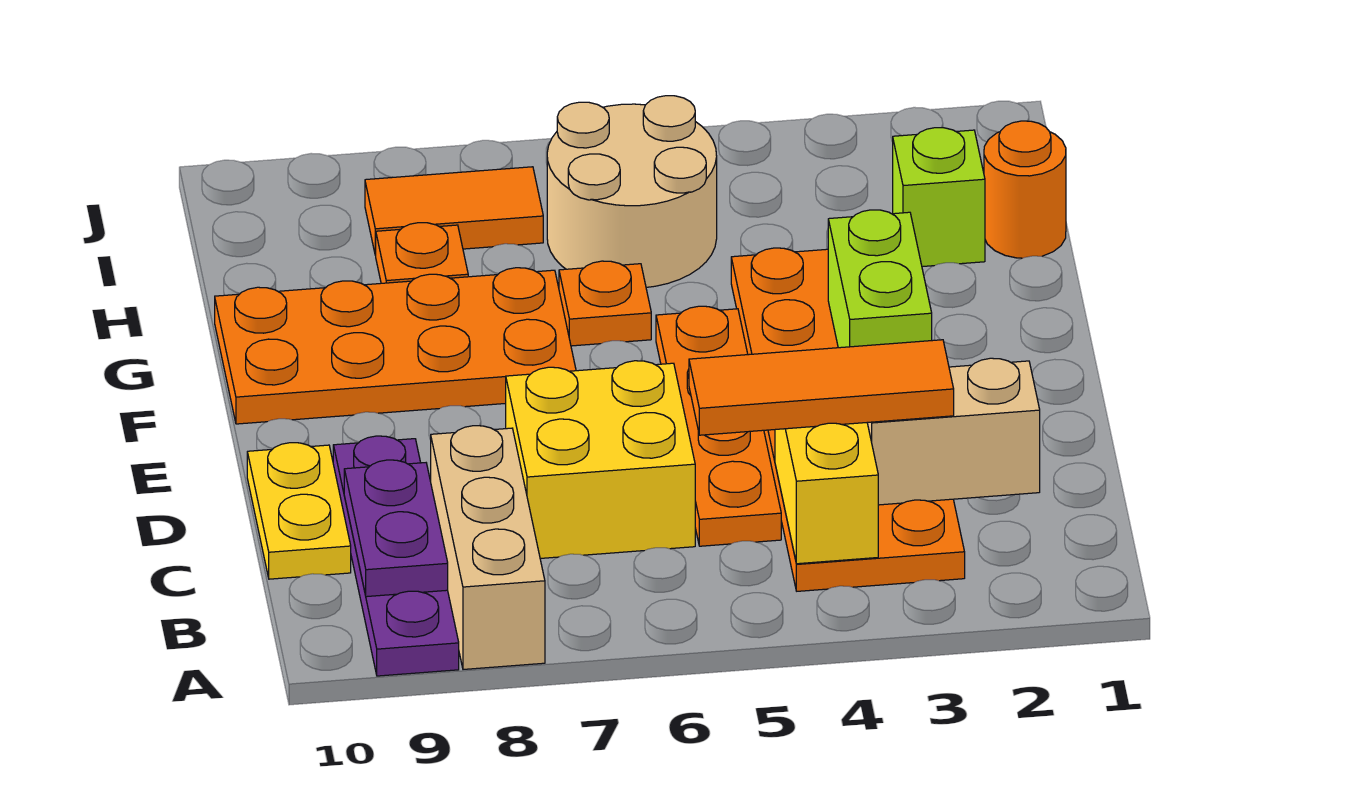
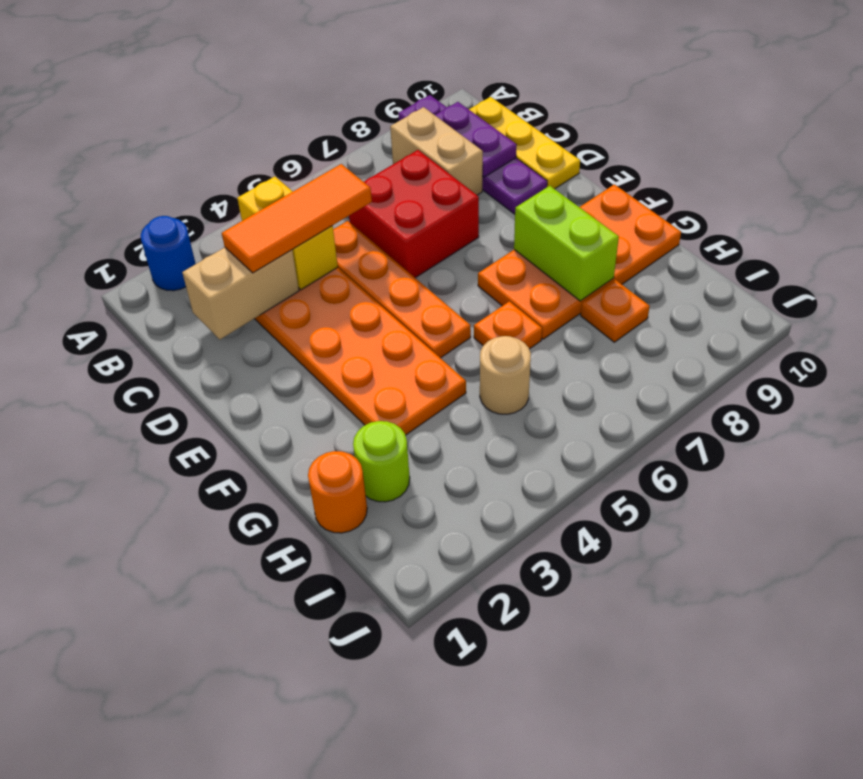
none -> blue round brick A2 level 1
tan brick A8:C8 level 1 -> tan brick B8:C8 level 1
yellow brick C6:D7 level 1 -> red brick C6:D7 level 1
yellow plate C10:D10 level 1 -> yellow plate B10:D10 level 1
lime brick E3:F3 level 2 -> lime brick F8:G8 level 2
lime brick H2 level 1 -> lime round brick H2 level 1
tan round brick H5:I6 level 1 -> tan round brick H5 level 1
orange tile I7:I8 level 1 -> none

